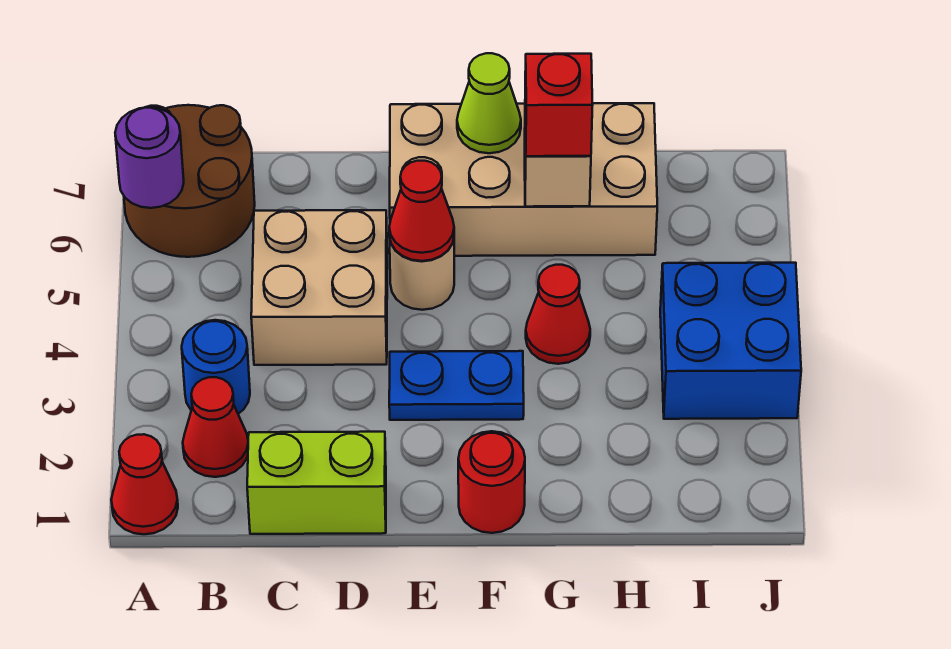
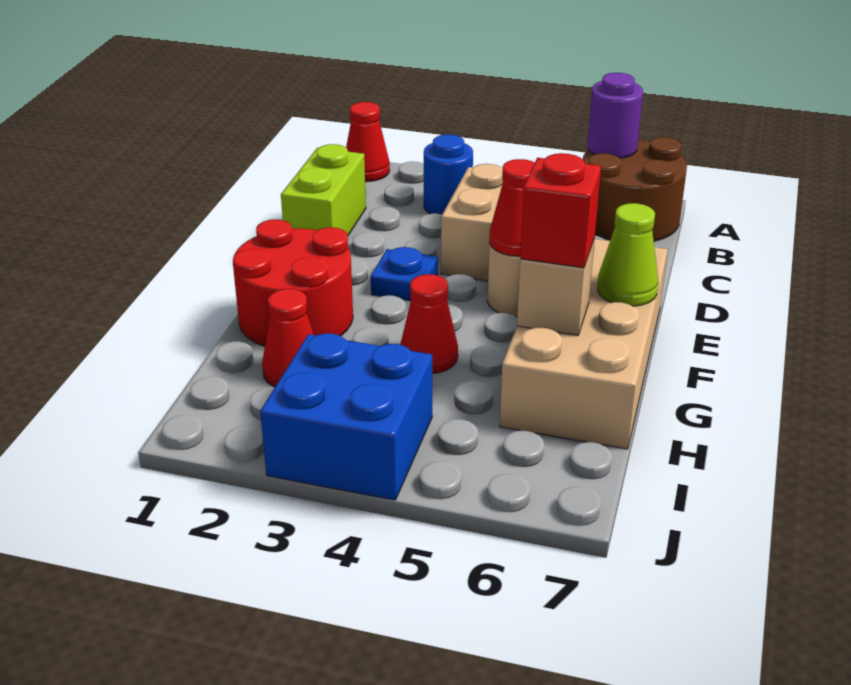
red cone B2 level 1 -> red cone H2 level 1
blue plate E3:F3 level 1 -> blue plate E3 level 1
red round brick F1 level 1 -> red round brick F1:G2 level 1

